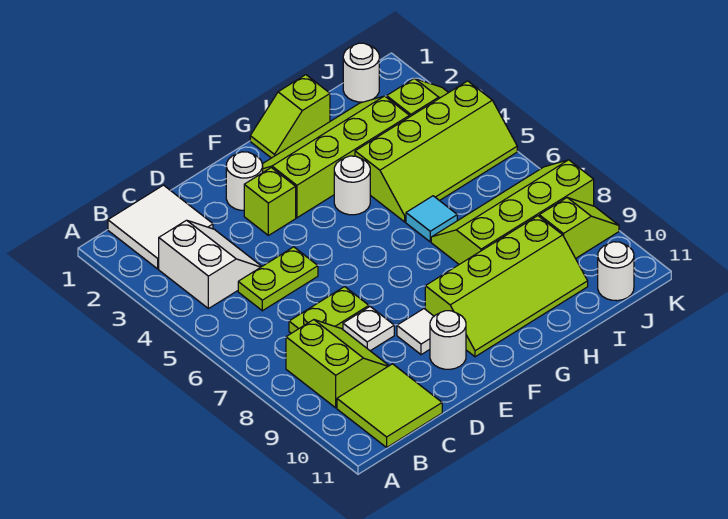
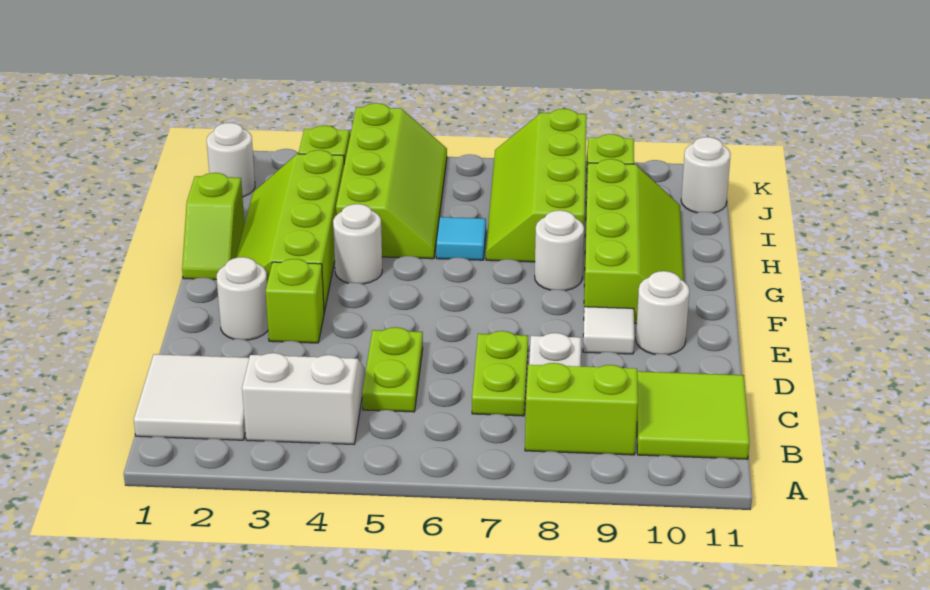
none -> white round brick G8 level 1

